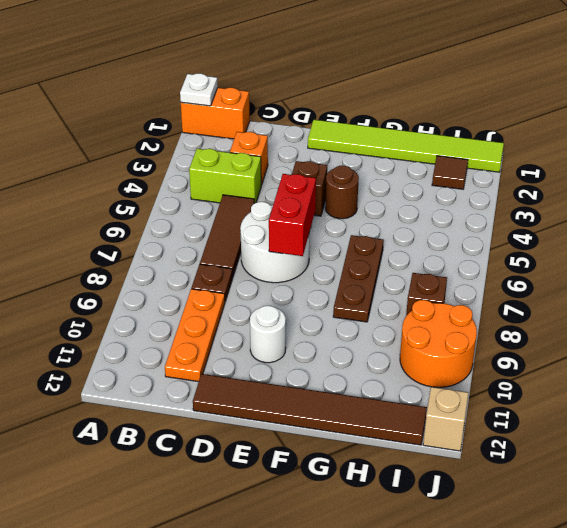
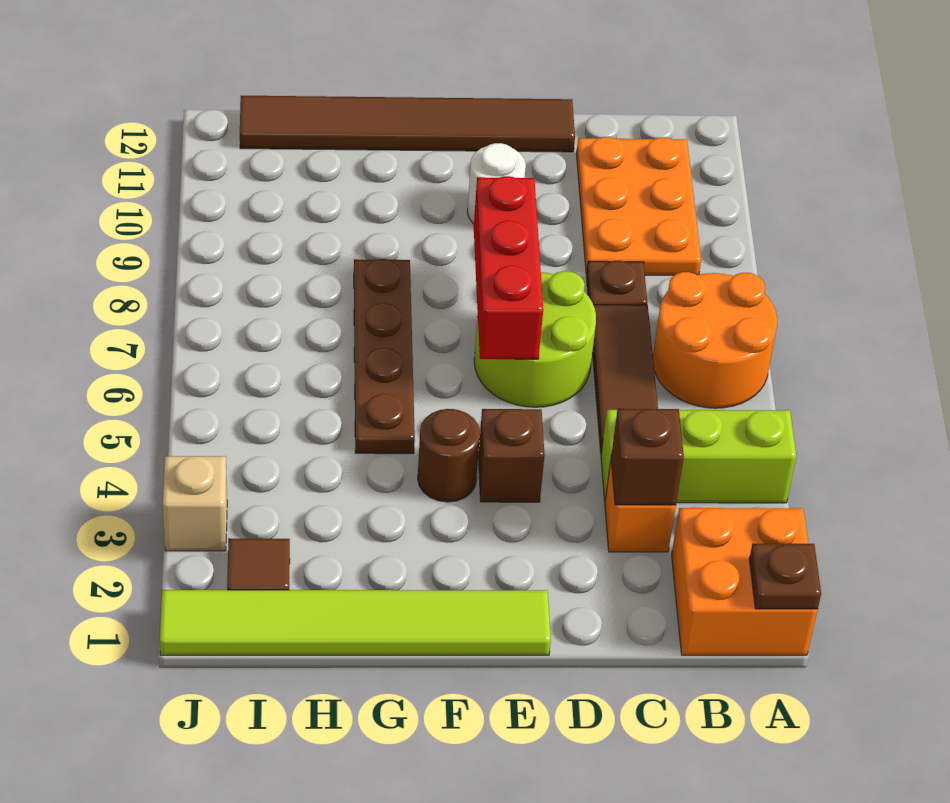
orange brick A1:B1 level 1 -> orange brick A1:B2 level 1
white plate A1 level 2 -> brown plate A1 level 2
lime brick B4:C4 level 1 -> lime brick A4:C4 level 1
orange plate C9:C11 level 1 -> orange plate B9:C11 level 1
white round brick D6:E7 level 1 -> lime round brick D6:E7 level 1
red brick E6:E7 level 2 -> red brick E6:E8 level 2
brown plate G6:G8 level 1 -> brown plate G5:G8 level 1
brown brick I8 level 1 -> brown brick C3 level 2
orange round brick I9:J10 level 1 -> orange round brick A6:B7 level 1
tan brick J12 level 1 -> tan brick J3 level 1

